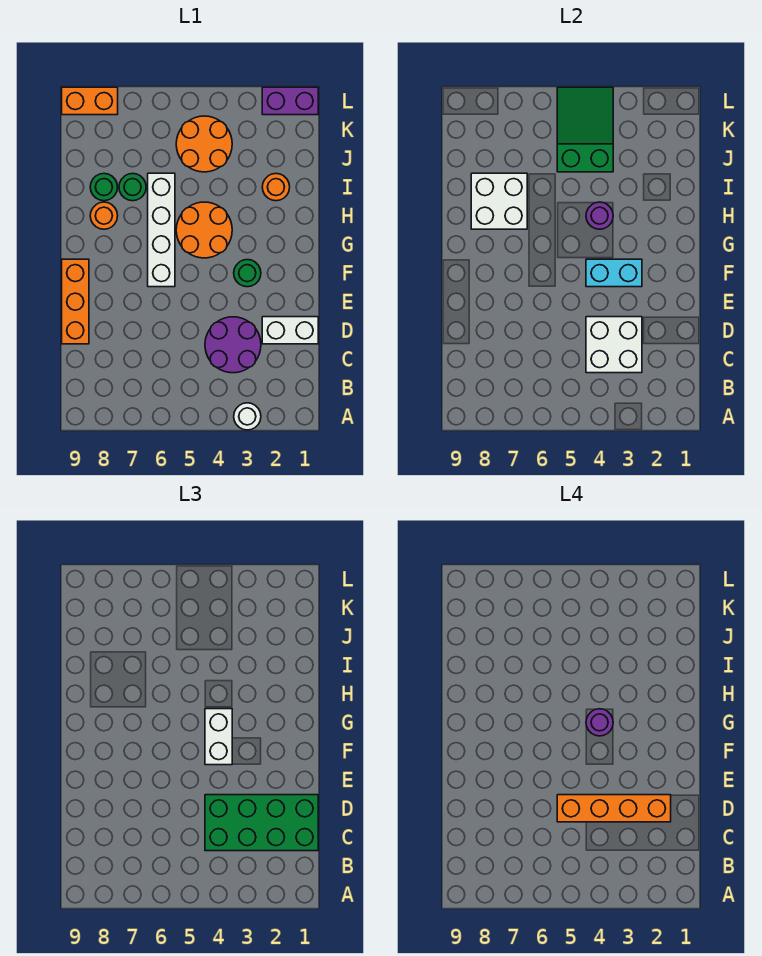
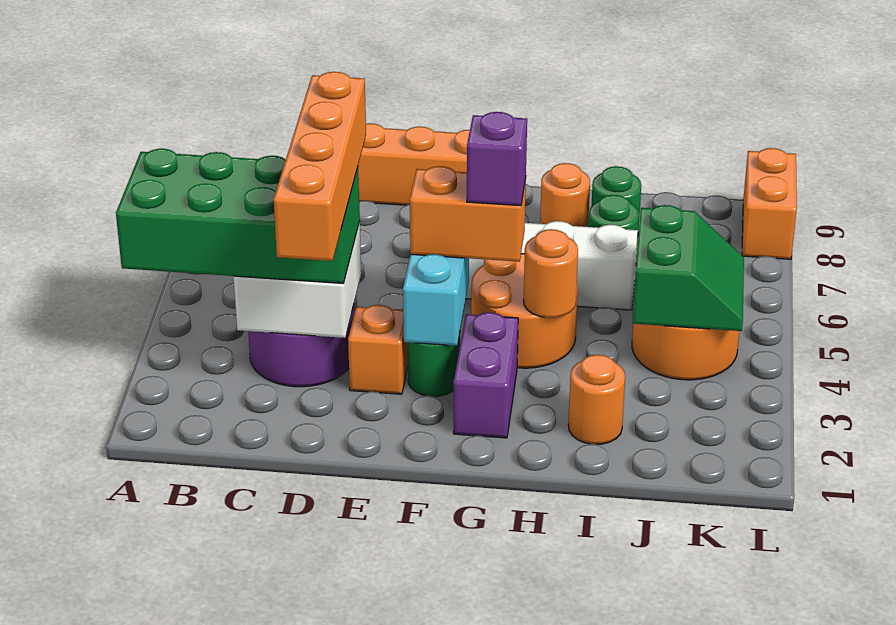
white round brick A3 level 1 -> none
green brick C1:D4 level 3 -> green brick A3:D4 level 3
white brick D1:D2 level 1 -> none
none -> orange brick E3 level 1
white brick F4:G4 level 3 -> orange brick F4:G4 level 3
purple round brick G4 level 4 -> purple brick G4 level 4
purple round brick H4 level 2 -> orange round brick H4 level 2
white brick H7:I8 level 2 -> none
green slope J4:L5 level 2 top J -> green slope J4:K5 level 2 top J
purple brick L1:L2 level 1 -> purple brick G2:G3 level 1

